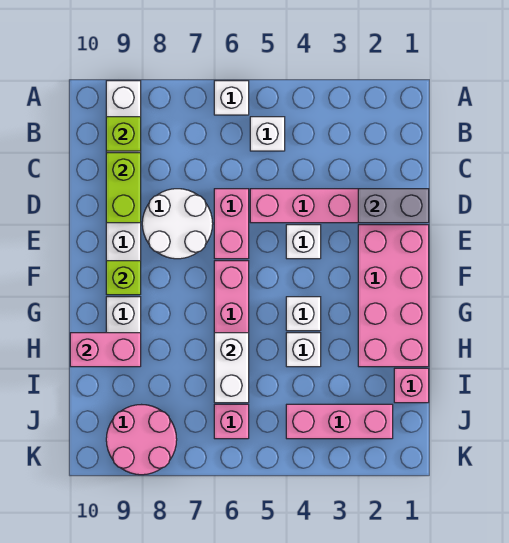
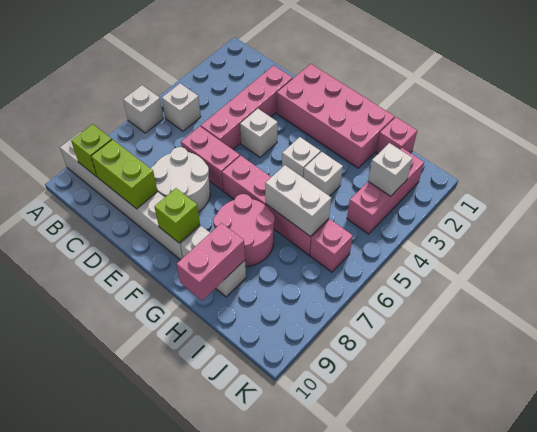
grey brick D1:D2 level 2 -> none
none -> white brick J3 level 2
pink round brick J8:K9 level 1 -> pink round brick G7:H8 level 1

